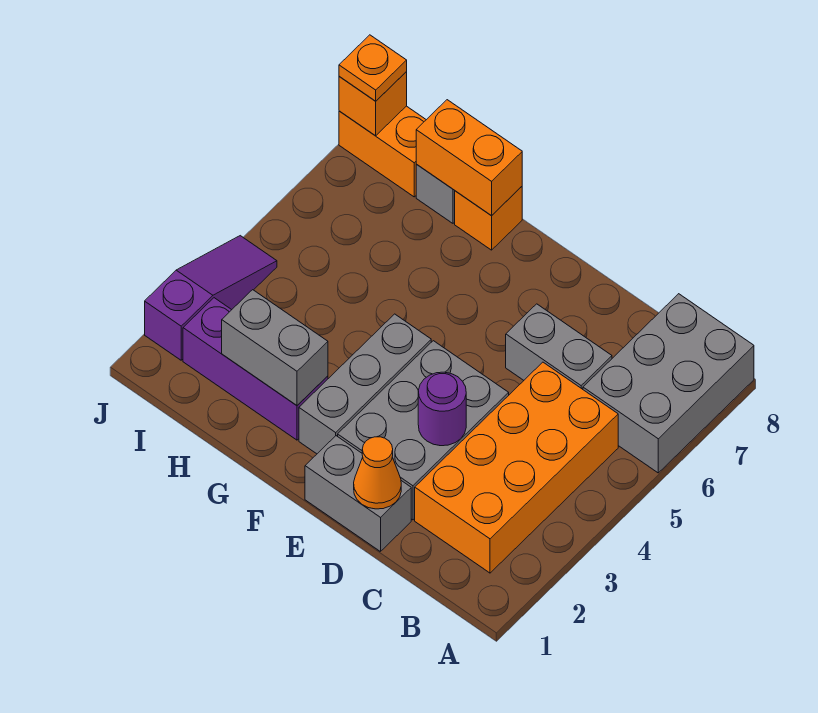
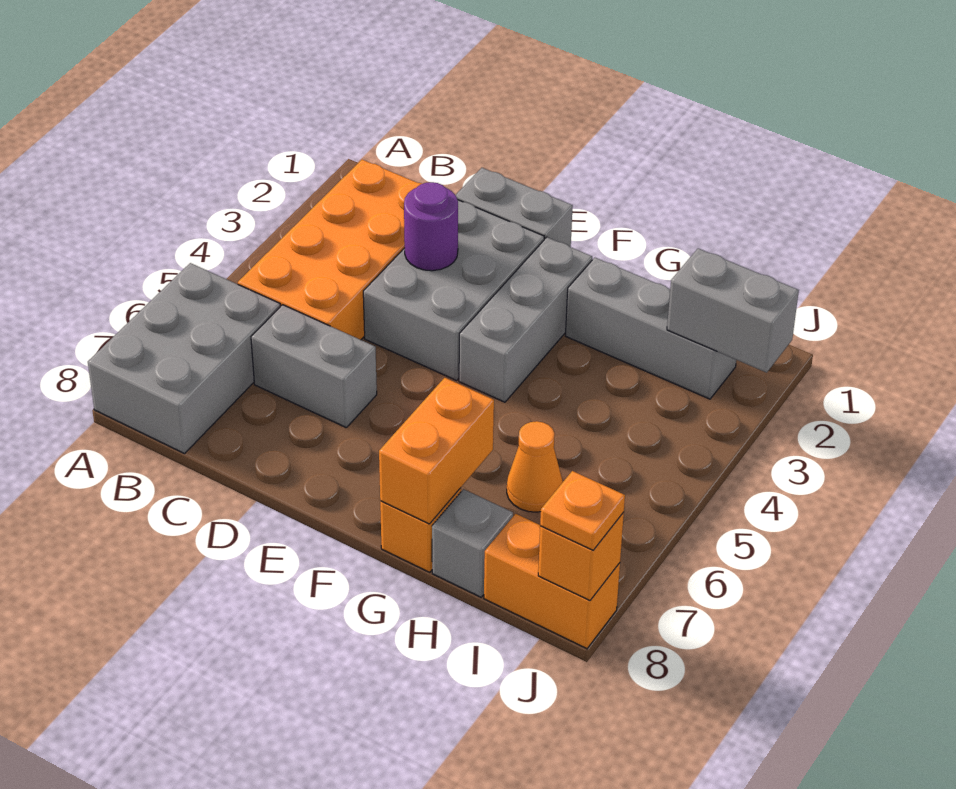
orange cone D1 level 2 -> orange cone H6 level 1
purple brick G2:I2 level 1 -> grey brick G2:I2 level 1
grey brick G2:H2 level 2 -> grey brick I2:J2 level 2
orange brick G8:H8 level 2 -> orange brick G7:G8 level 2
purple slope J2:J4 level 1 top 2 -> none

